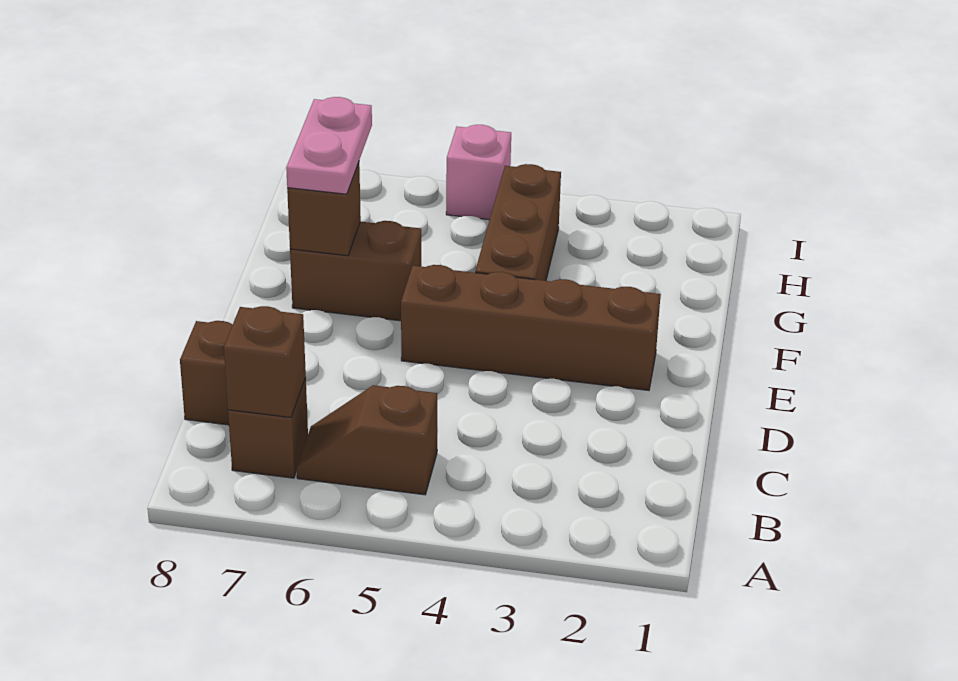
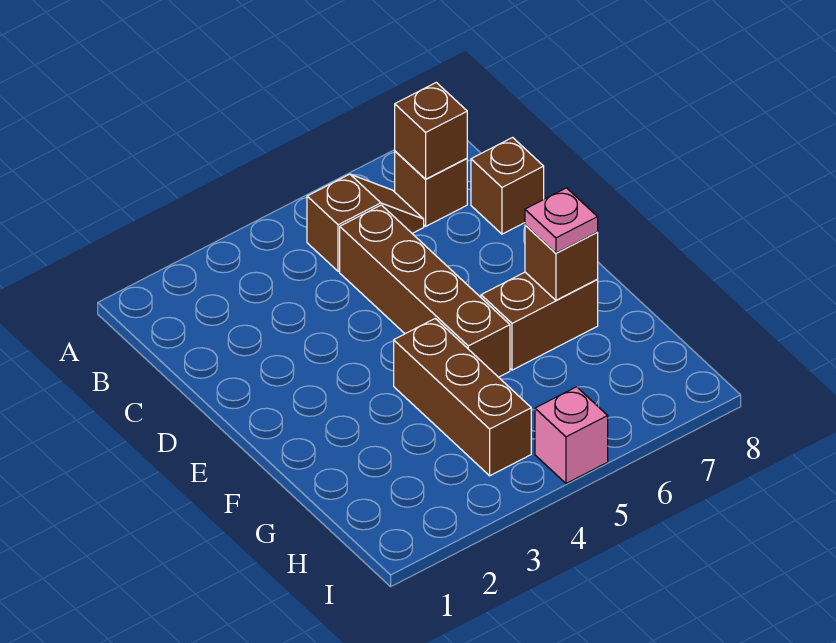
brown brick E2:E5 level 1 -> brown brick C5:F5 level 1
pink plate F7:G7 level 3 -> pink plate F7 level 3

